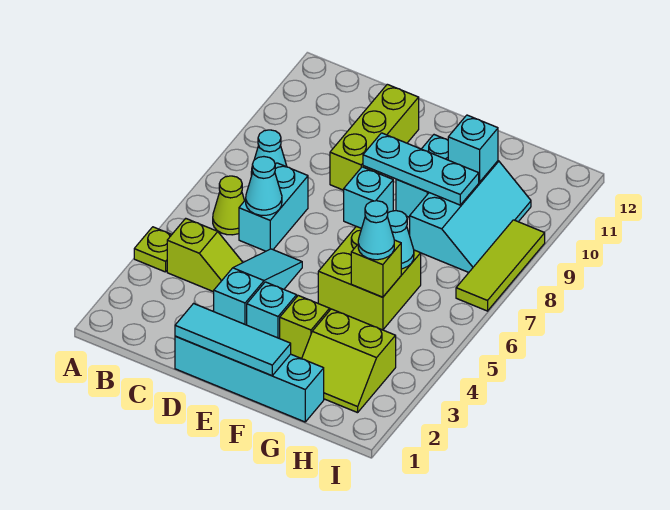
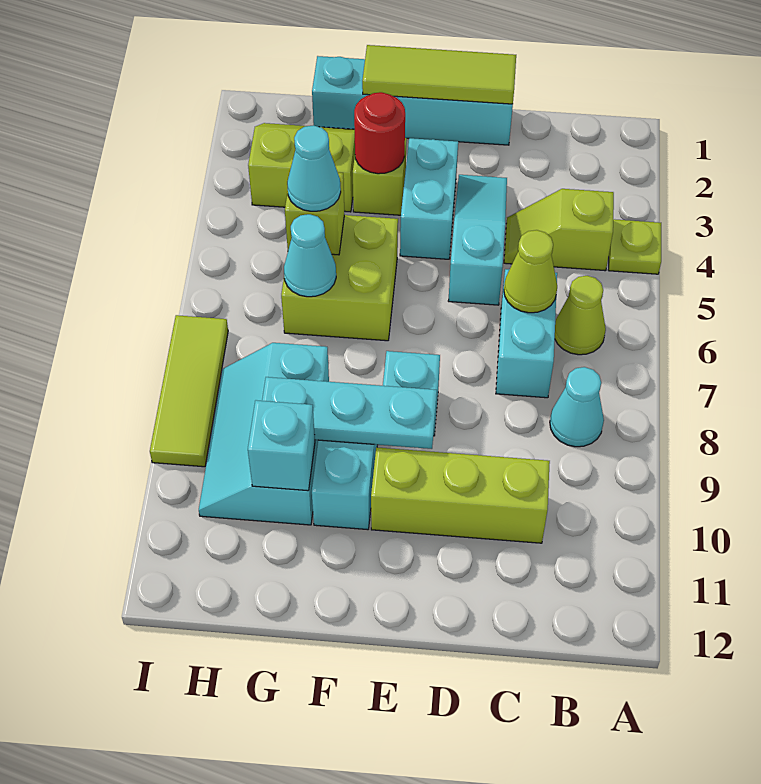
cyan cone C6 level 2 -> lime cone C6 level 2
cyan tile D1:F1 level 2 -> lime tile D1:F1 level 2
cyan slope D3:D5 level 1 top 3 -> cyan slope D3:D5 level 1 top 5
lime brick D9:D11 level 1 -> lime brick C10:E10 level 1
cyan brick E3 level 1 -> cyan brick E3:E4 level 1
none -> red round brick F3 level 2

